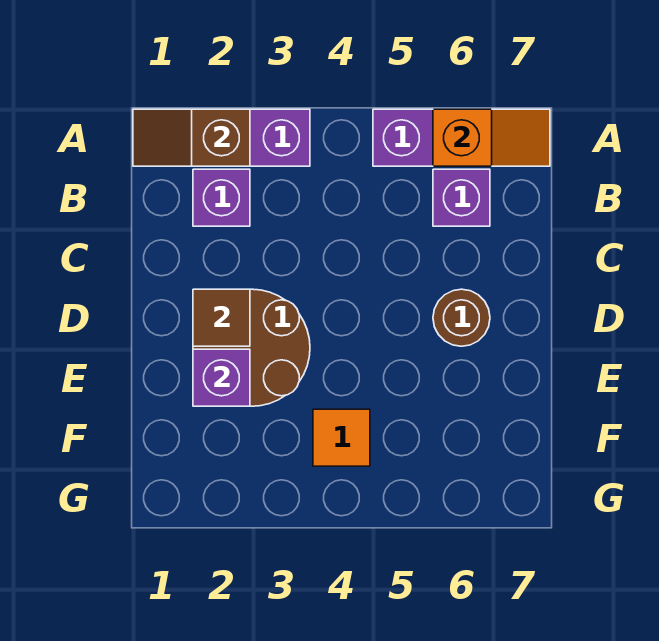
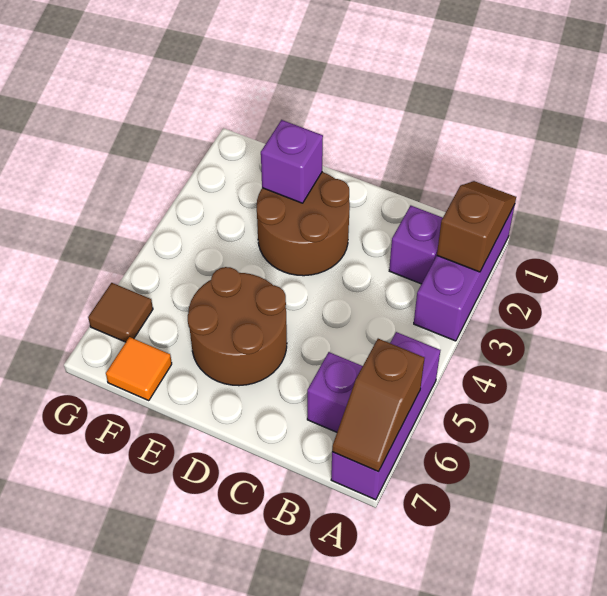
orange slope A6:A7 level 2 top 6 -> brown slope A6:A7 level 2 top 6
brown tile D2 level 2 -> brown tile G6 level 1
brown round brick D6 level 1 -> brown round brick D5:E6 level 1
orange tile F4 level 1 -> orange tile F7 level 1

